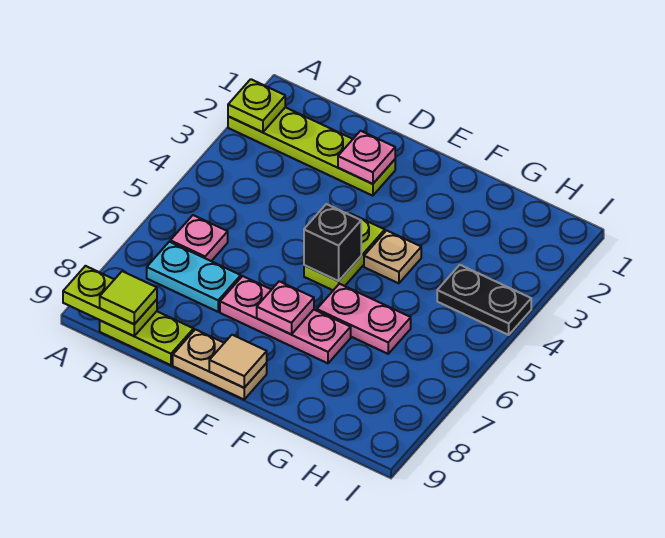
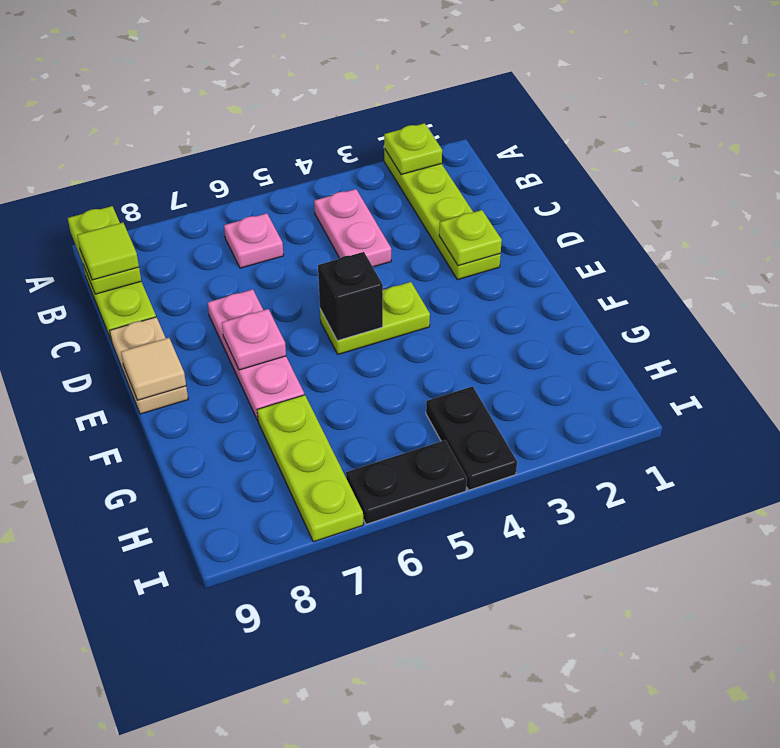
cyan plate B7:C7 level 1 -> none
pink plate D2 level 2 -> lime plate D2 level 2
tan plate F4 level 1 -> none
pink plate F6:G6 level 1 -> pink plate B4:C4 level 1
none -> lime plate G7:I7 level 1
none -> black plate I5:I6 level 1

